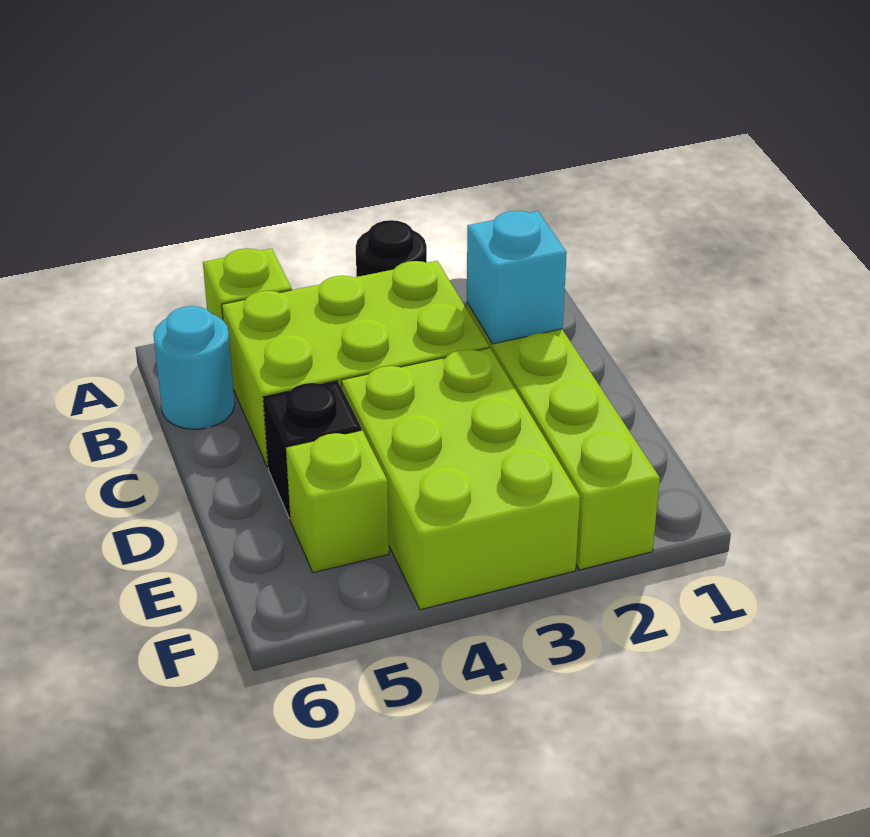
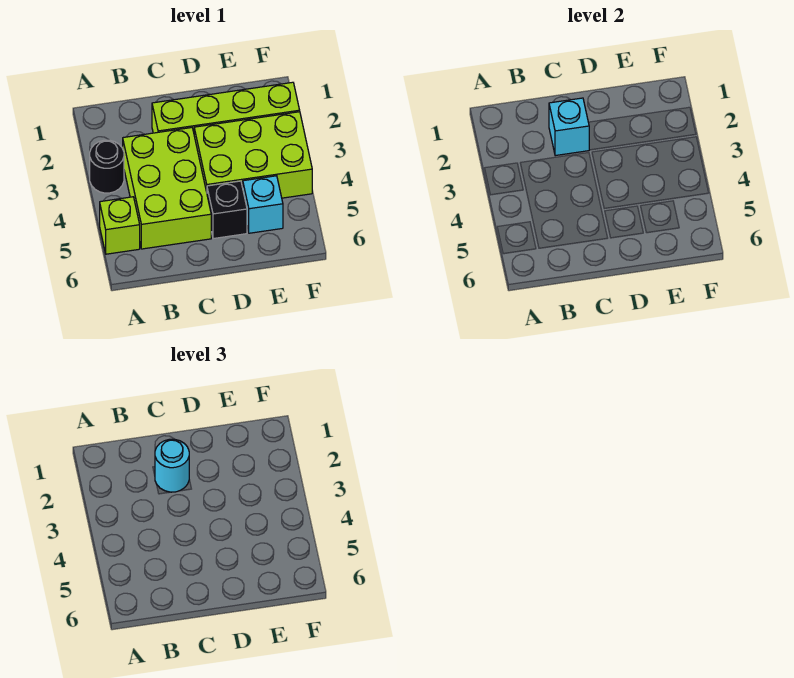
cyan round brick B6 level 1 -> cyan round brick C2 level 3
lime brick E5 level 1 -> cyan brick E5 level 1

